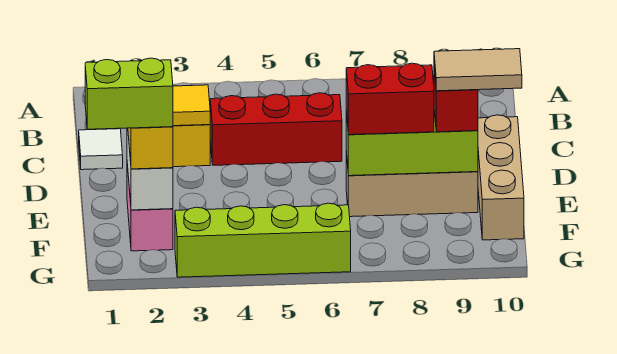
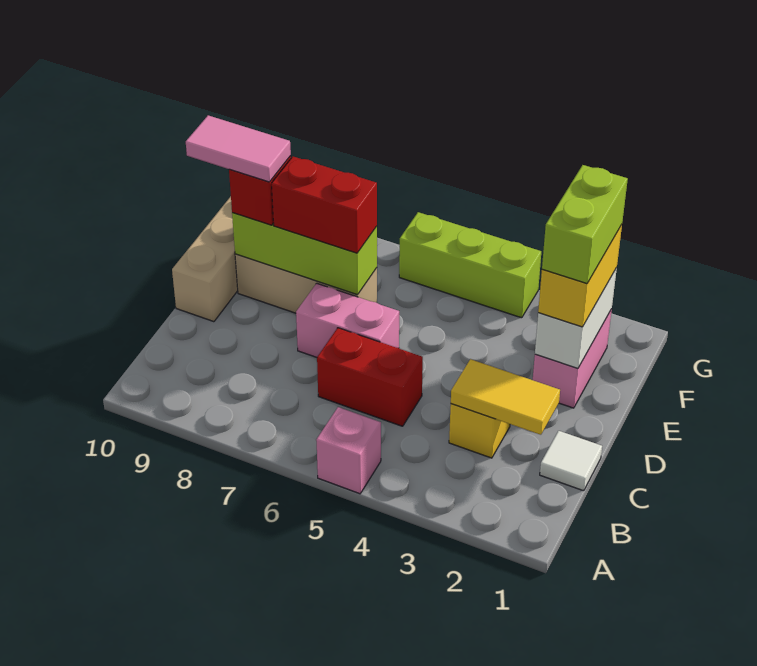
none -> pink brick A5 level 1
red brick C4:C6 level 1 -> red brick C5:C6 level 1
none -> pink brick D6:D7 level 1
tan tile E9:E10 level 4 -> pink tile E9:E10 level 4
lime brick F1:F2 level 4 -> lime brick E2:F2 level 4
lime brick G3:G6 level 1 -> lime brick G4:G6 level 1

